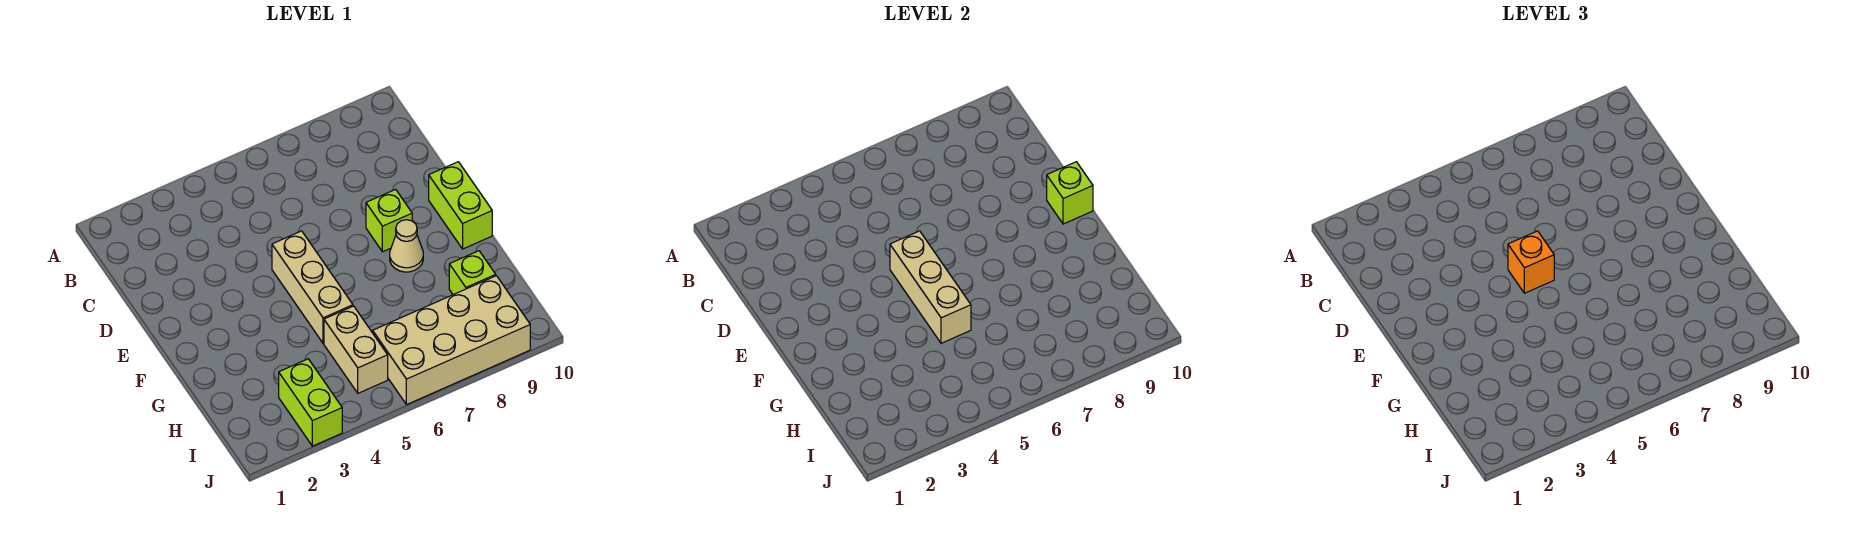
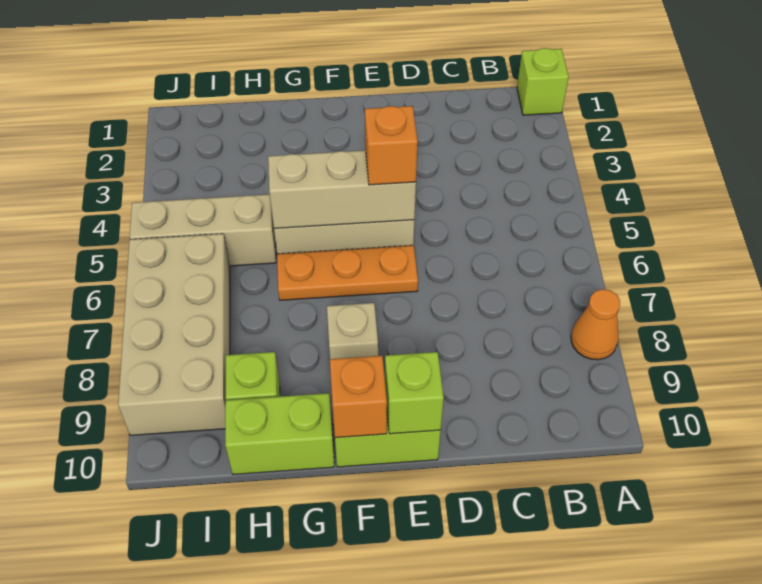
none -> orange cone A8 level 1
none -> orange plate E6:G6 level 1
lime brick E8 level 1 -> lime brick A1 level 1
tan cone F8 level 1 -> tan brick F8 level 1
none -> orange brick F10 level 2
tan brick H5:I5 level 1 -> tan brick H5:J5 level 1
lime brick I3:J3 level 1 -> lime brick G10:H10 level 1

